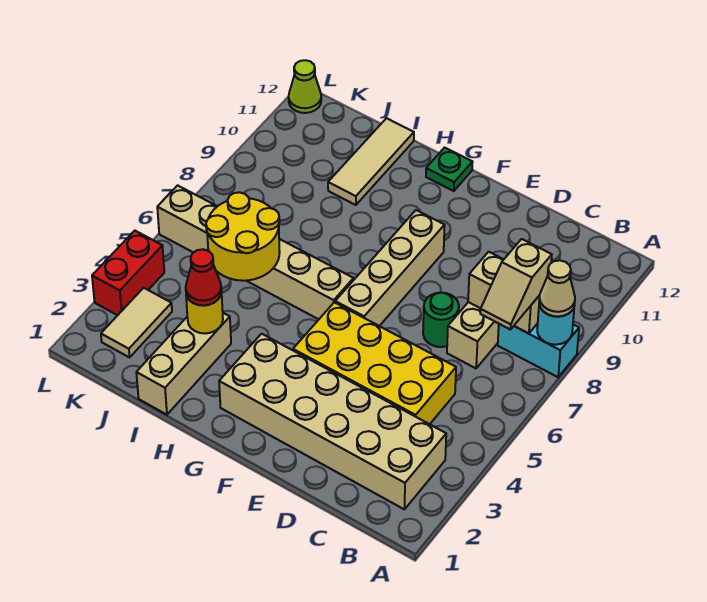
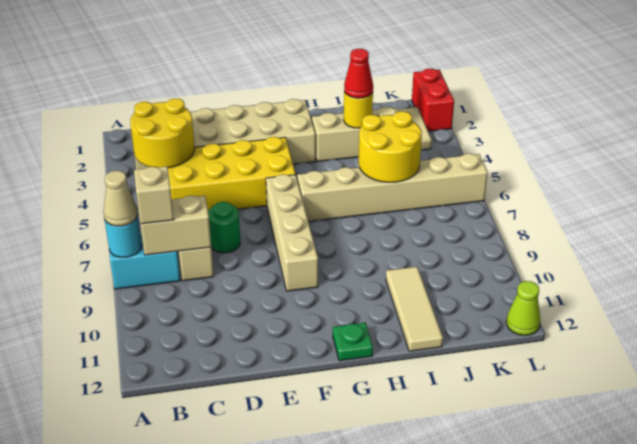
none -> yellow round brick B3:C4 level 2
tan brick I1:I3 level 1 -> tan brick H3:J3 level 1
red brick L3:L4 level 1 -> red brick L1:L2 level 1

